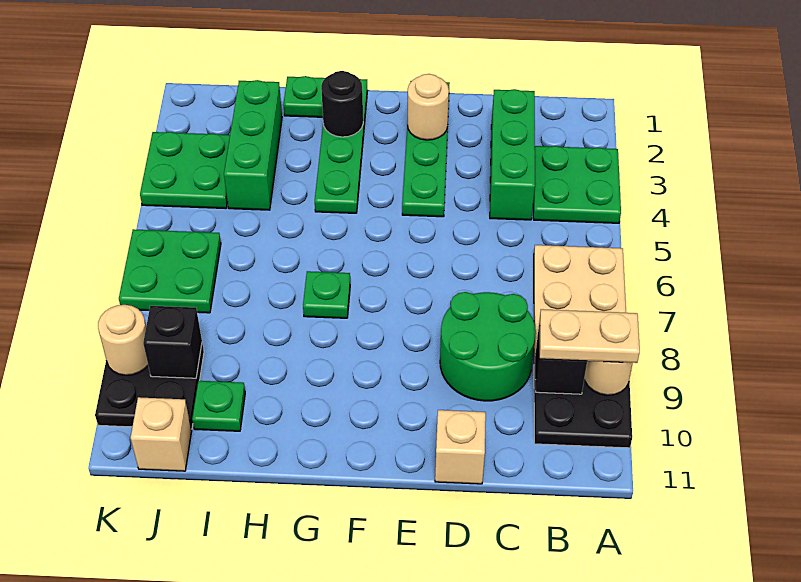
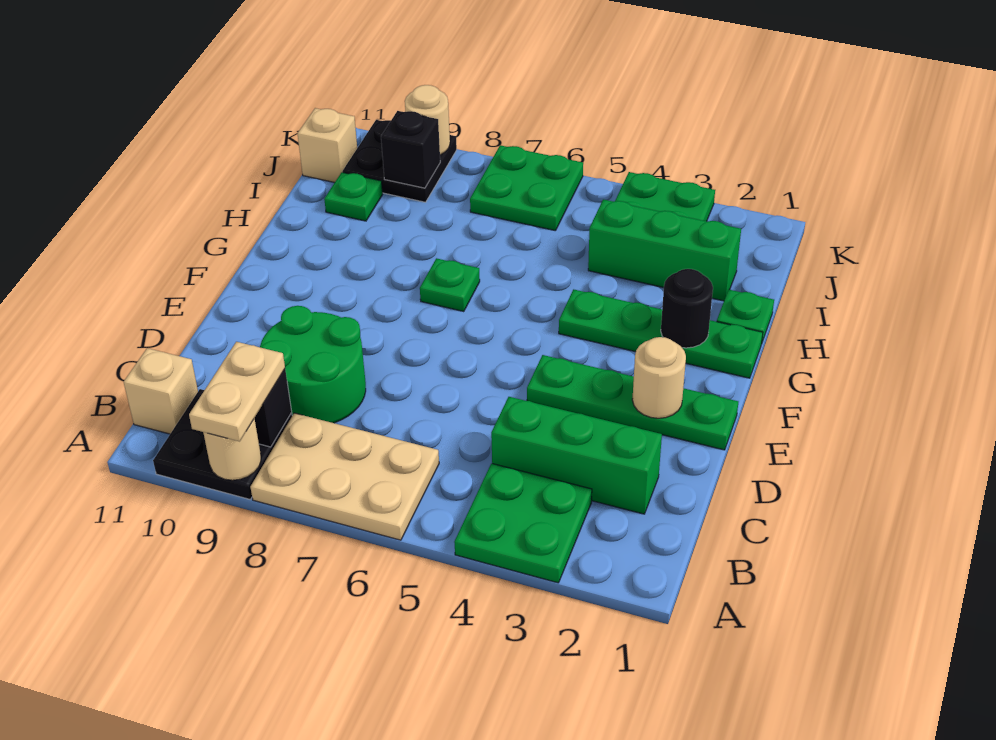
tan brick D11 level 1 -> tan brick B11 level 1

